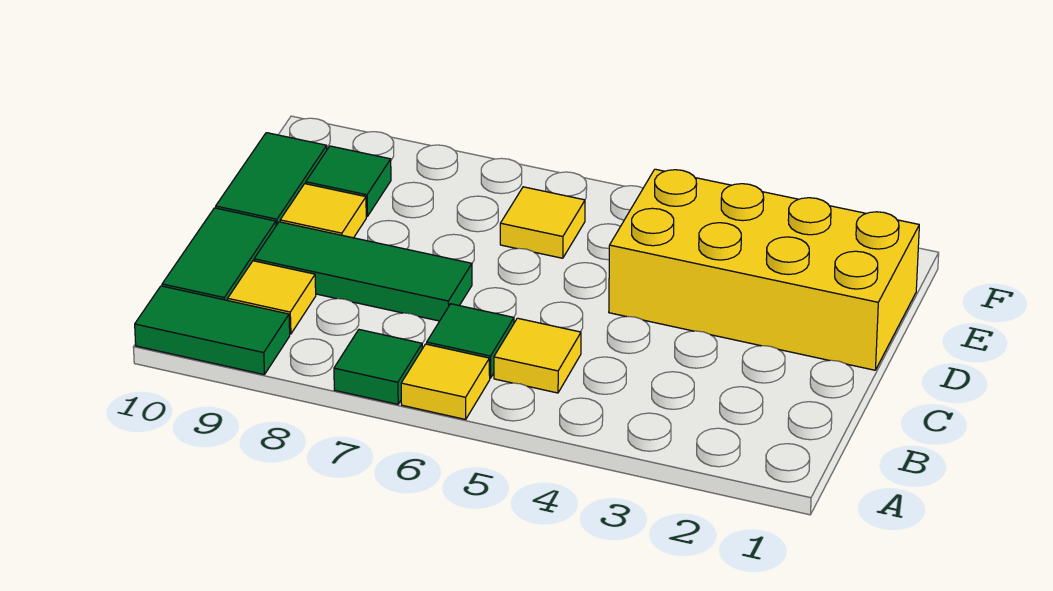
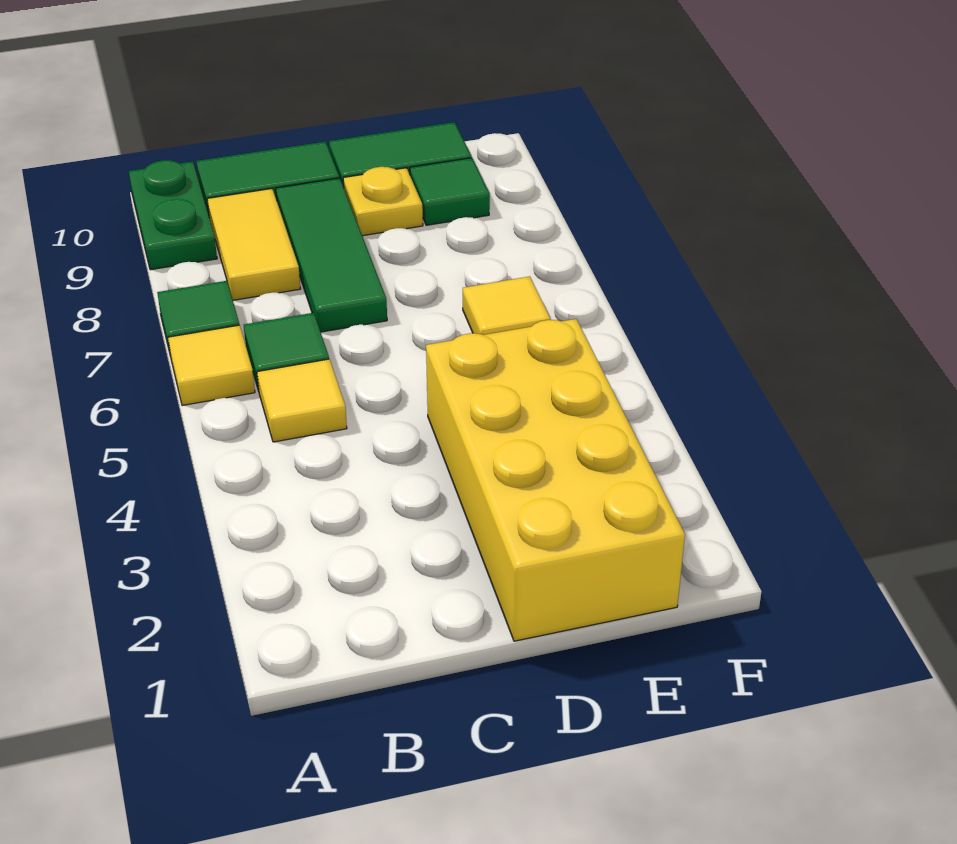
green tile A9:A10 level 1 -> green plate A9:A10 level 1
yellow tile B9 level 1 -> yellow tile B8:B9 level 1
yellow tile D9 level 1 -> yellow plate D9 level 1

